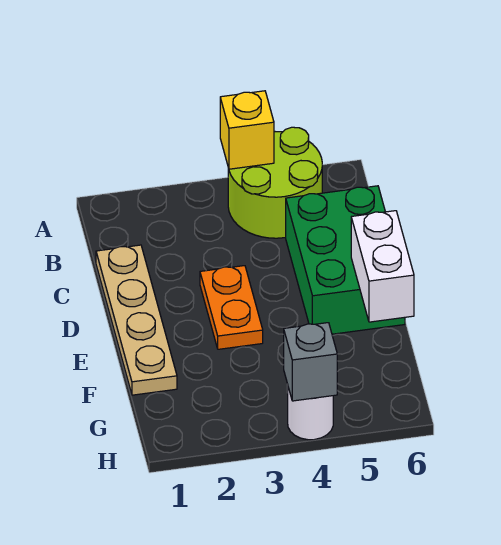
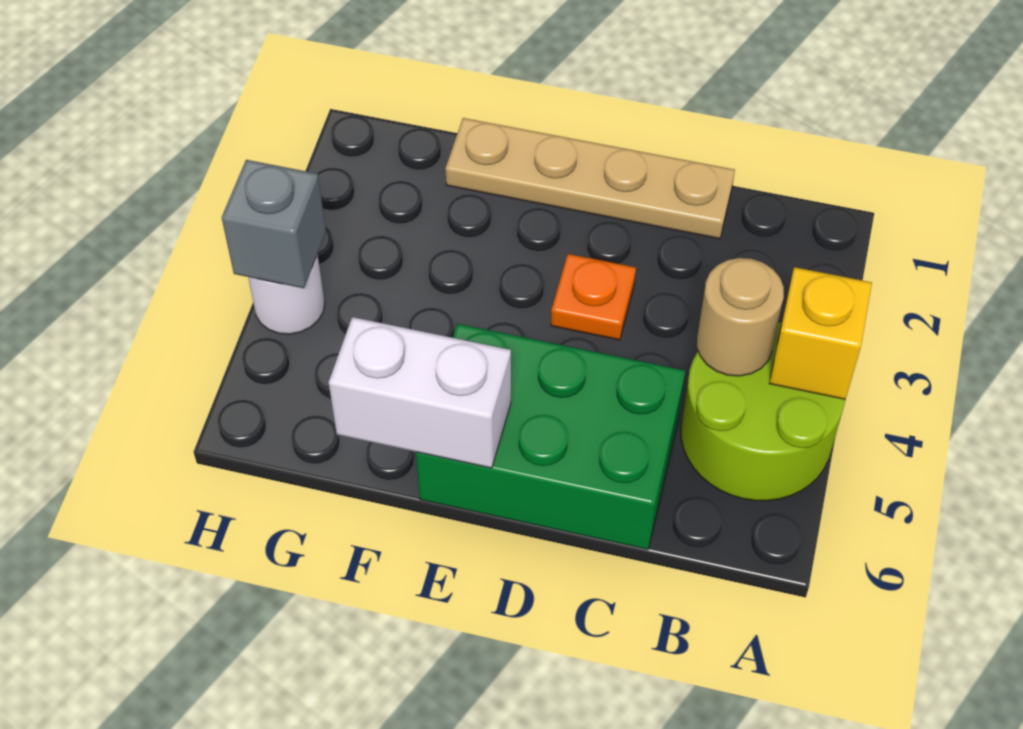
none -> tan round brick B4 level 2
orange plate D3:E3 level 1 -> orange plate D3 level 1

